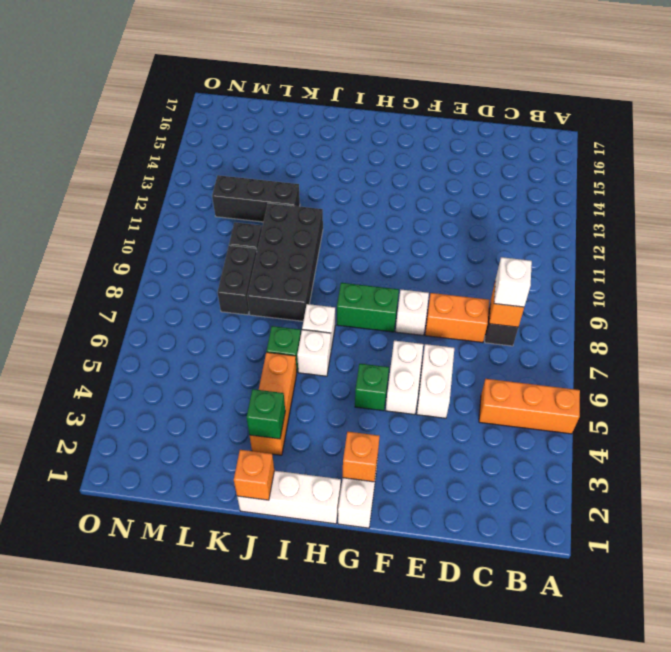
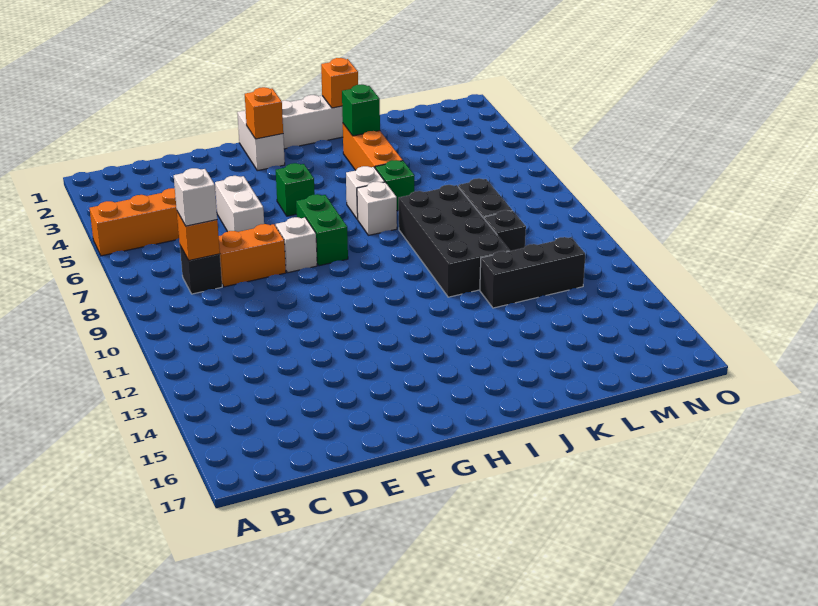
white brick F5:F6 level 1 -> none
green brick G8:H8 level 1 -> green brick G7:G8 level 1

